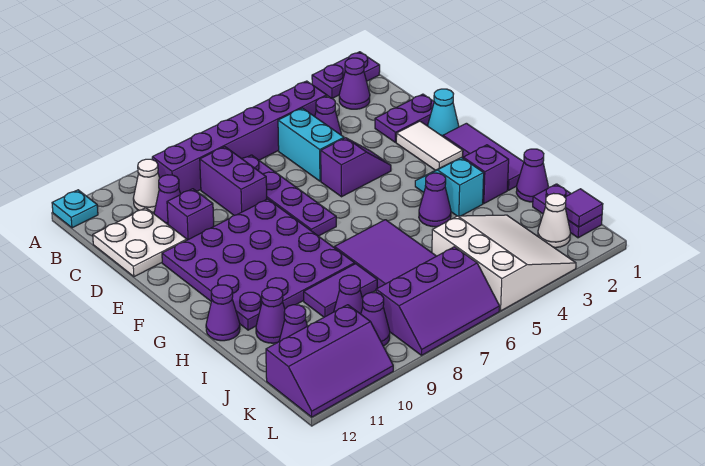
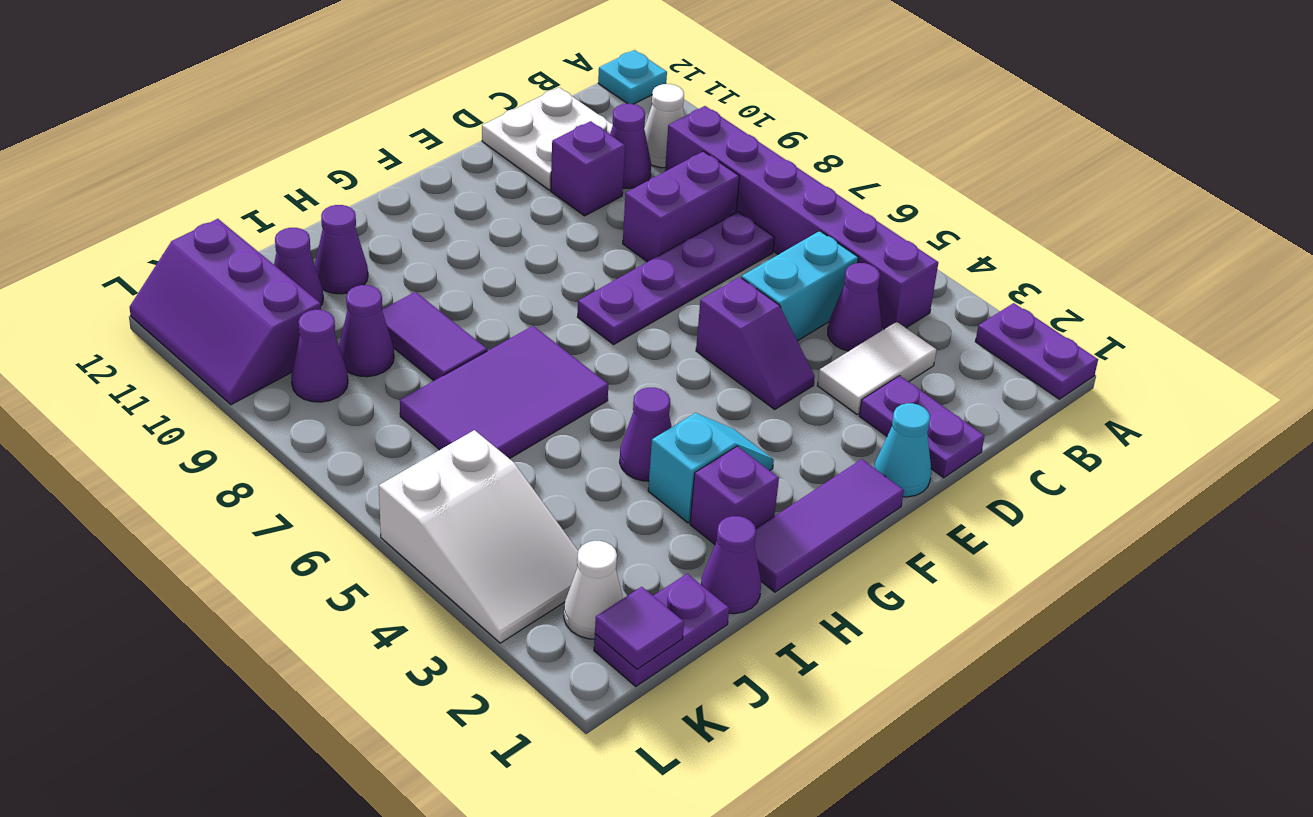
purple cone B2 level 1 -> none
white tile E2:F2 level 1 -> white tile C3:D3 level 1
purple plate E8:H11 level 1 -> none
purple cone H12 level 1 -> none
white slope J3:L5 level 1 top 5 -> white slope K3:L5 level 1 top 5
purple slope K6:L8 level 1 top K -> none

